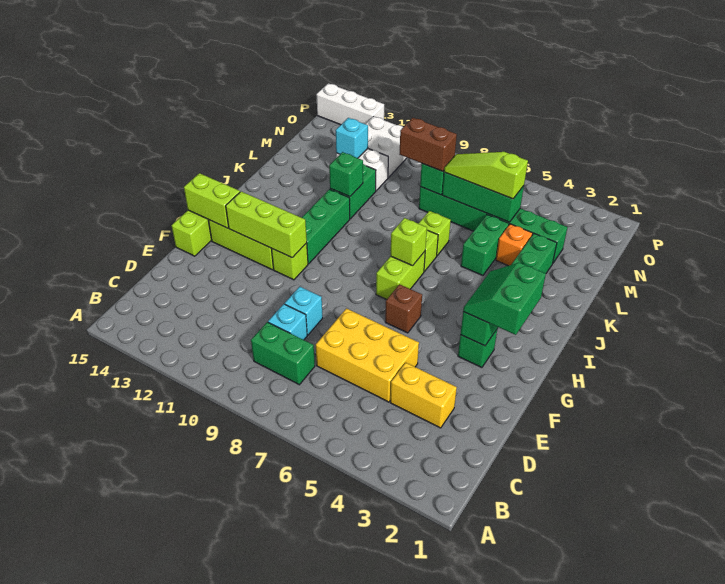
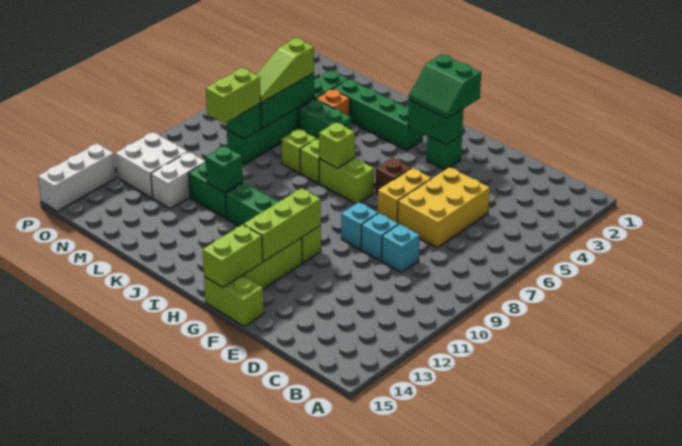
green brick C8:C9 level 1 -> none
yellow brick D3:D4 level 1 -> yellow brick F6:F7 level 1
brown brick M8:M9 level 3 -> lime brick M8:M9 level 3
cyan brick M12 level 2 -> cyan brick F9 level 1

